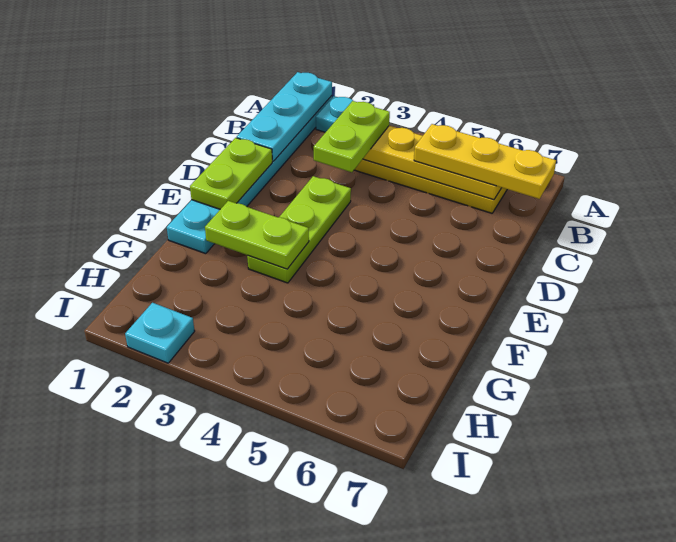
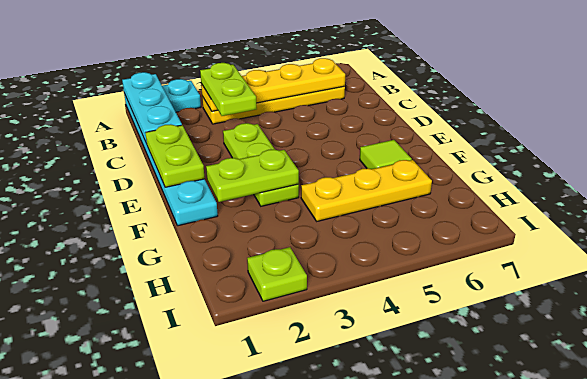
yellow plate B5:B7 level 3 -> yellow plate G4:G6 level 1
none -> lime tile F6 level 1
cyan plate I2 level 1 -> lime plate I2 level 1

